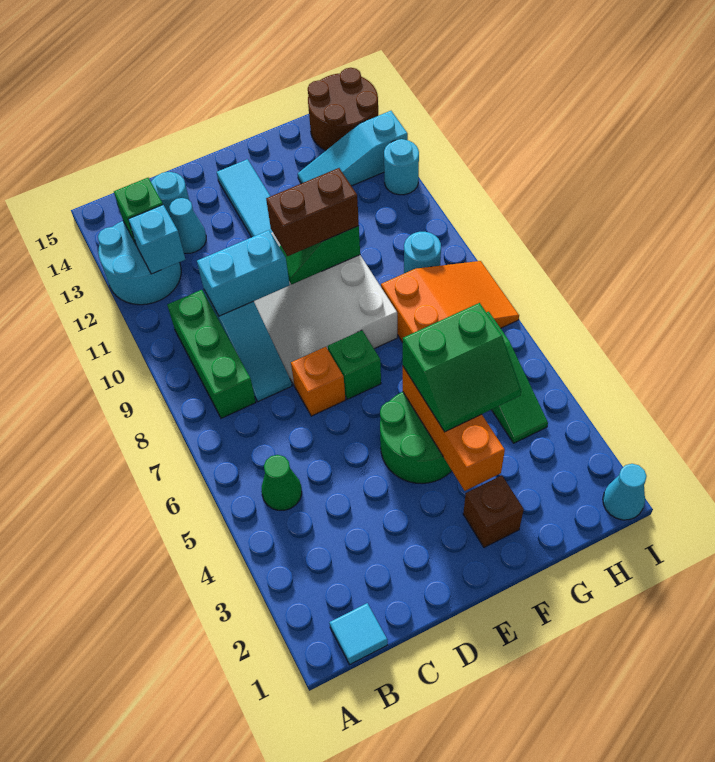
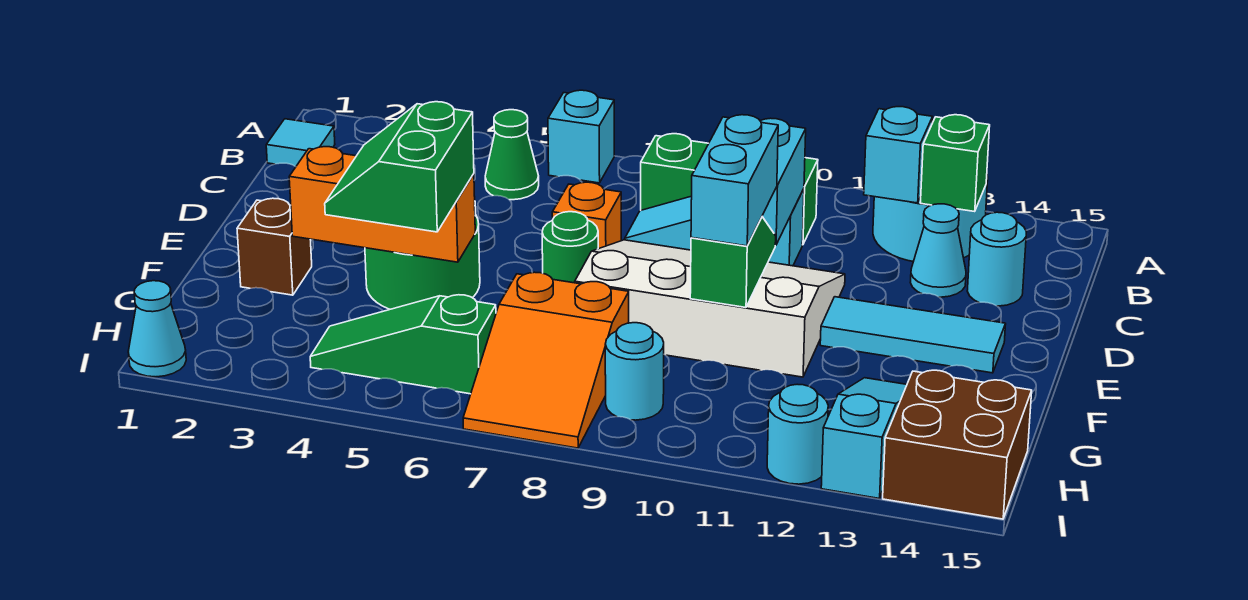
none -> cyan brick A6 level 1
green brick E7 level 1 -> green round brick E7 level 1
brown brick E10:F10 level 3 -> cyan brick E10:F10 level 3
brown round brick H14:I15 level 1 -> brown brick H14:I15 level 1

